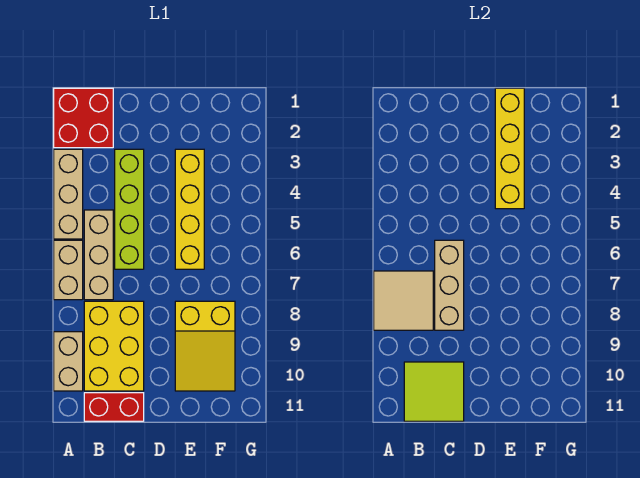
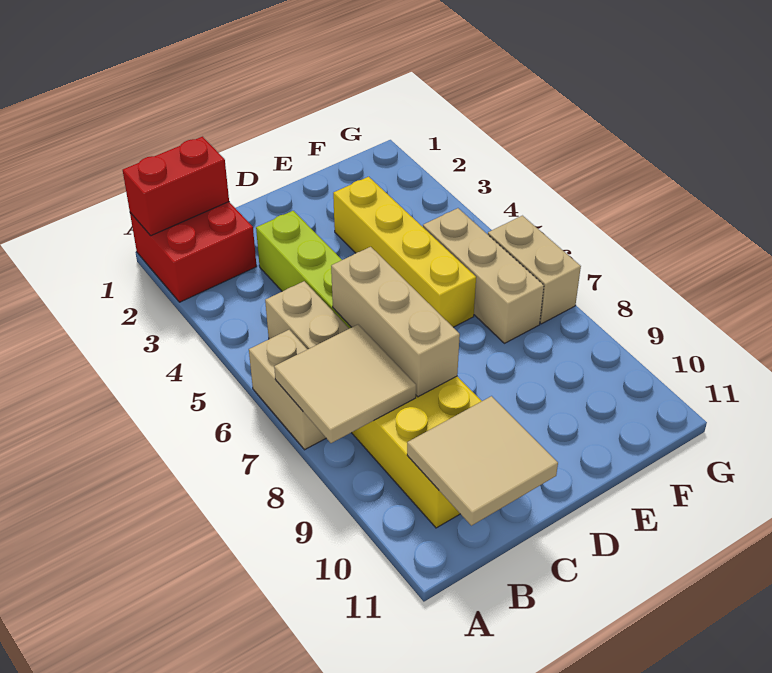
tan brick A3:A5 level 1 -> tan brick F5:F7 level 1
tan brick A9:A10 level 1 -> tan brick G6:G7 level 1
lime tile B10:C11 level 2 -> tan tile B10:C11 level 2
red brick B11:C11 level 1 -> red brick A1:B1 level 2
yellow brick E1:E4 level 2 -> none
yellow slope E8:F10 level 1 top 8 -> none

